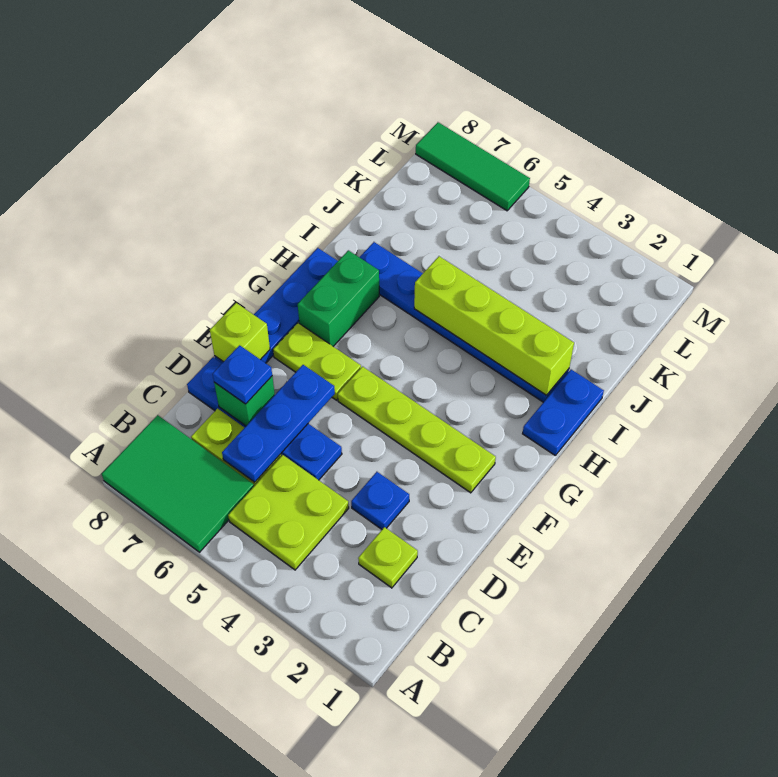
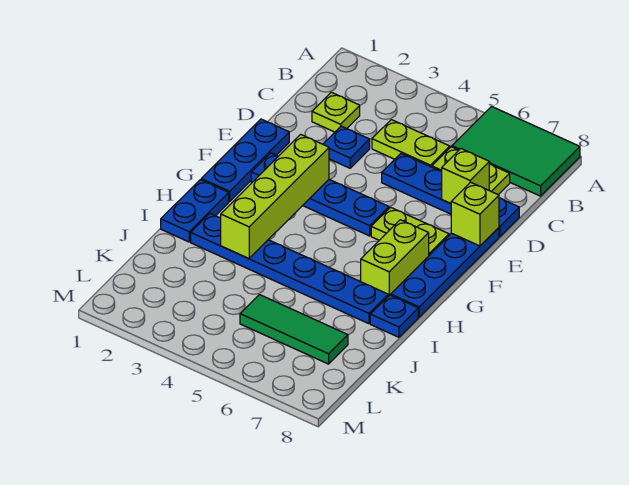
lime plate B4:C5 level 1 -> lime plate C4:C5 level 1
blue plate C6:E6 level 2 -> blue plate E1:G1 level 1
green brick D7 level 2 -> lime brick D7 level 2
blue plate D7 level 3 -> blue plate I8 level 1
lime plate F2:F5 level 1 -> blue plate F2:F5 level 1
green brick G7:H7 level 1 -> lime brick G7:H7 level 1
lime brick I2:I5 level 2 -> lime brick F3:I3 level 2
green tile M6:M8 level 1 -> green tile K5:K7 level 1

